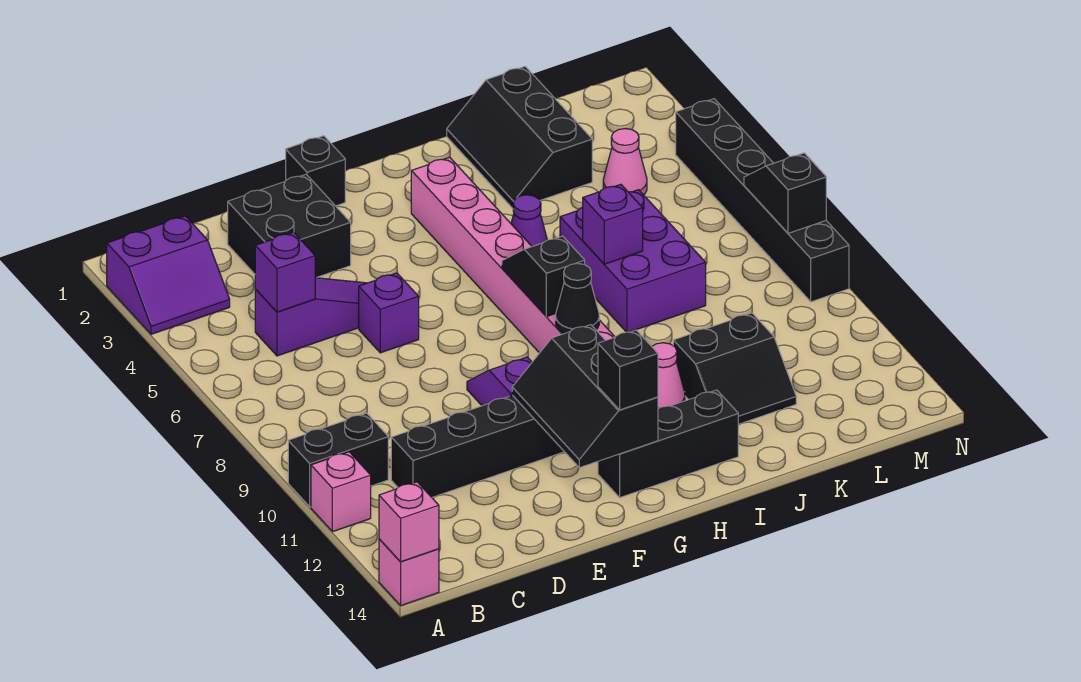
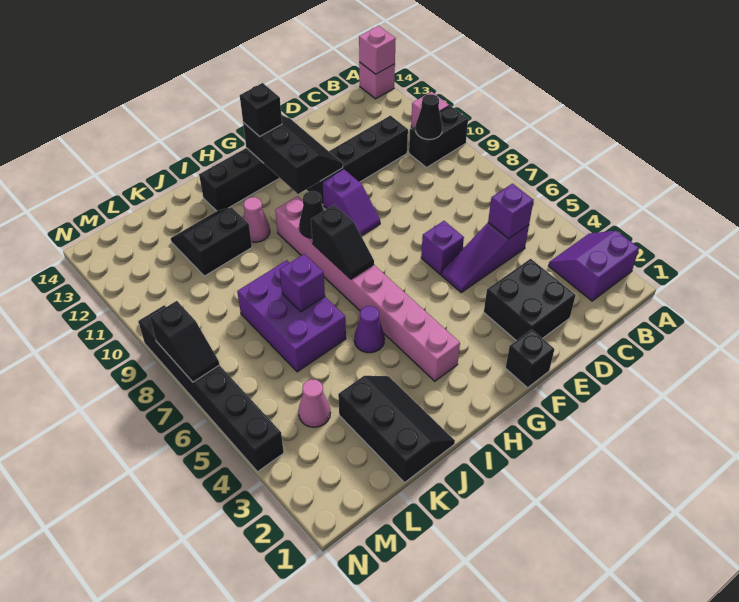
none -> black cone B10 level 2

